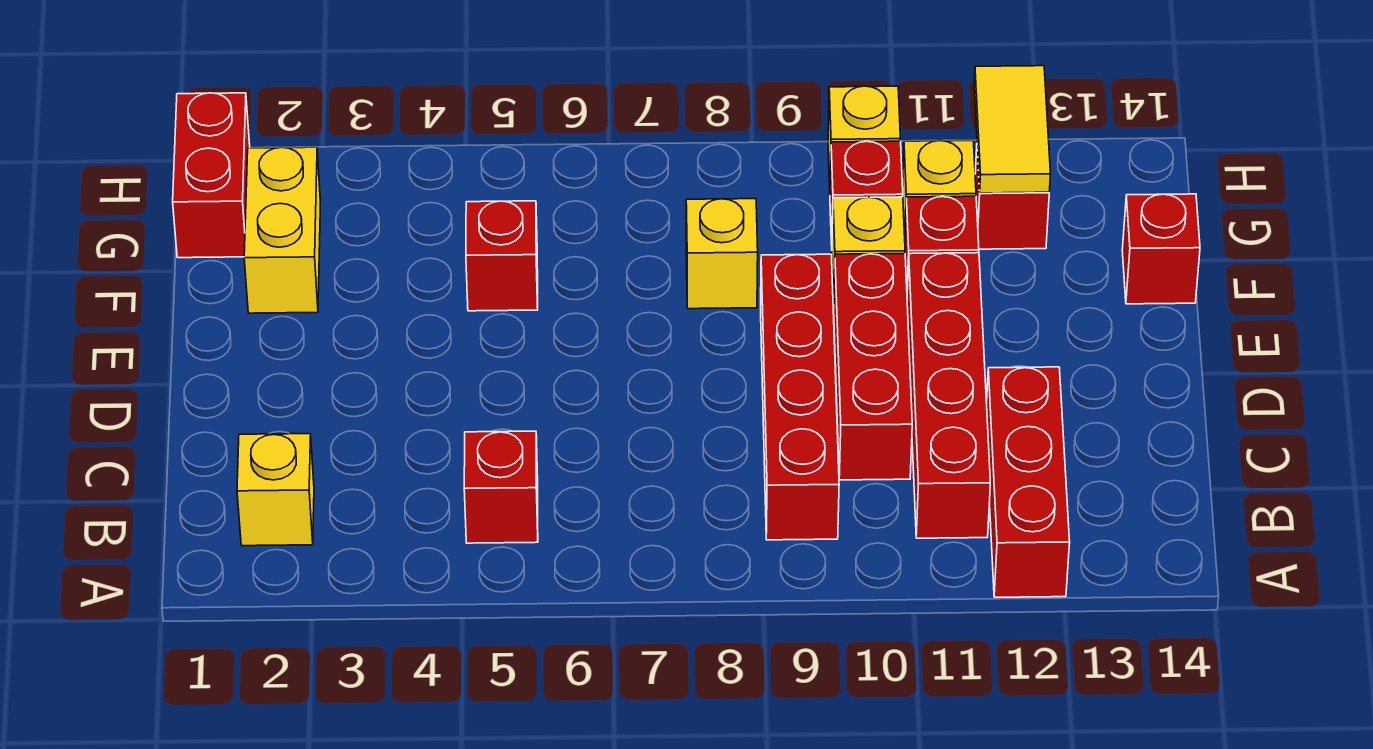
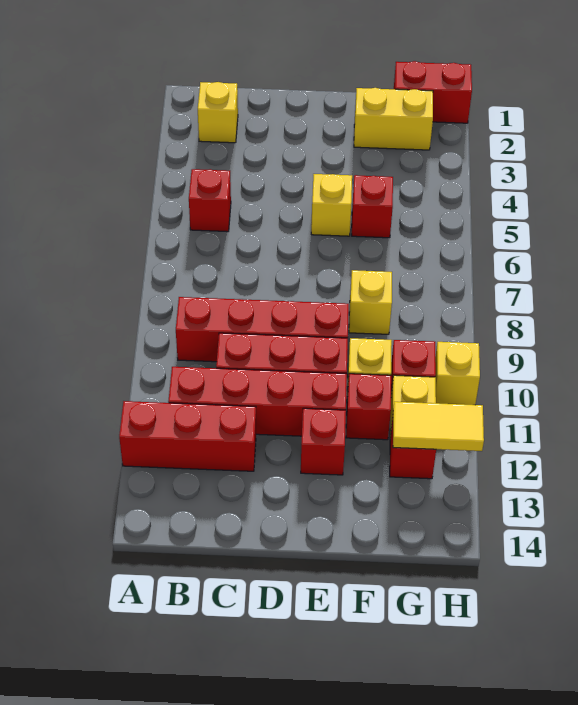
none -> yellow brick E5 level 1
red brick F14 level 1 -> red brick E12 level 1

